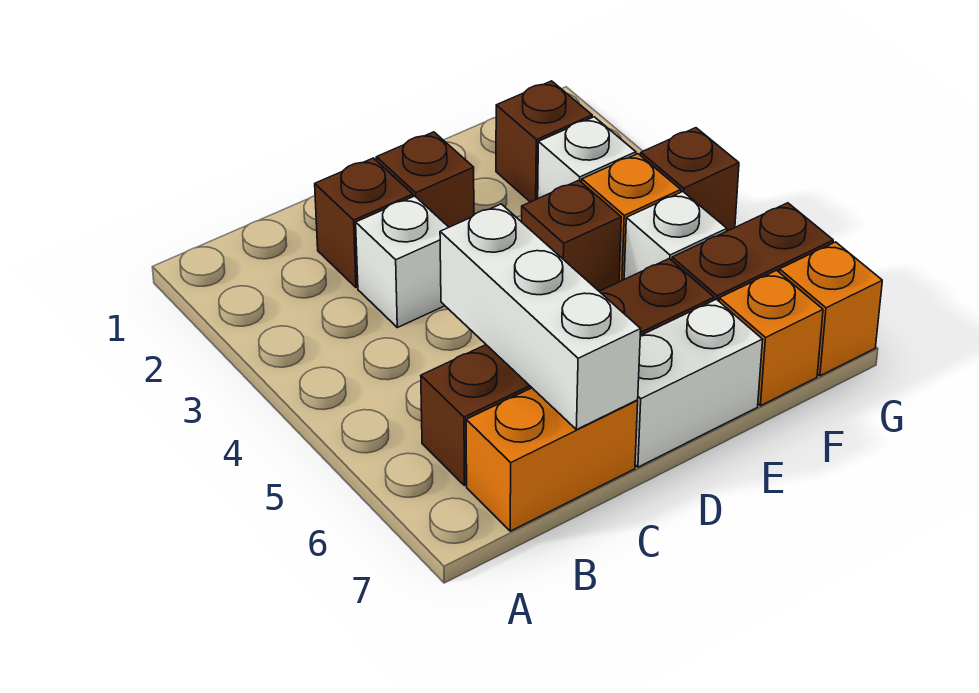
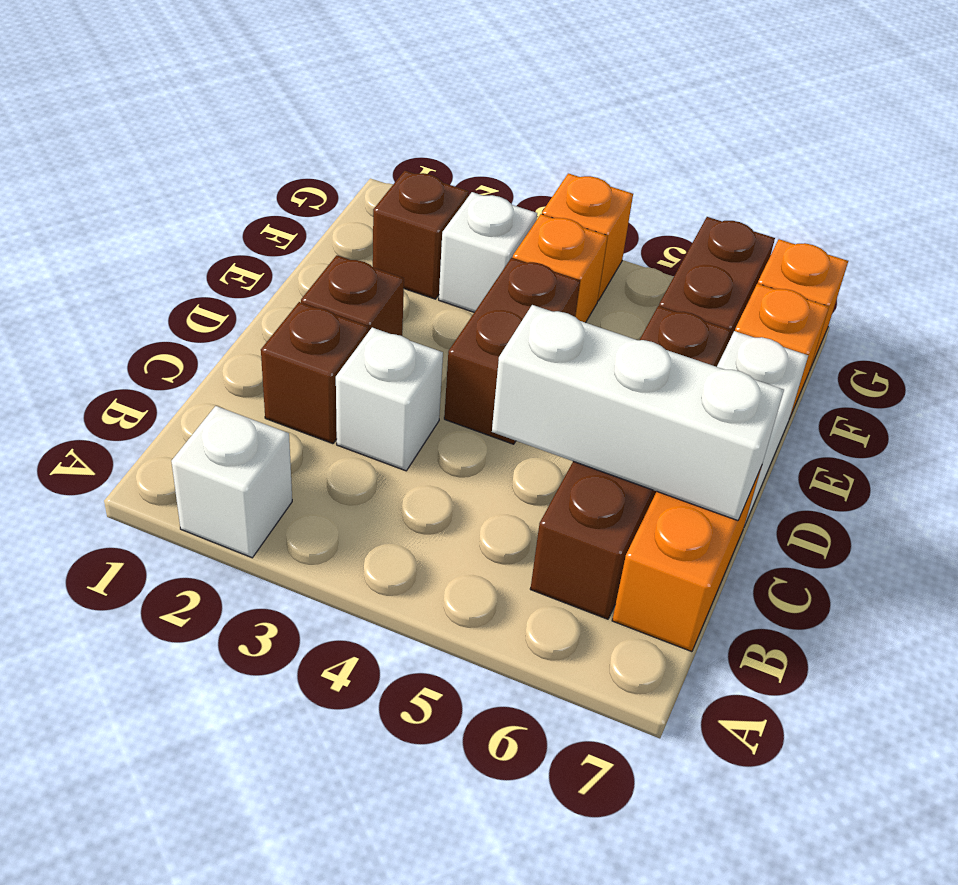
brown brick E4 level 1 -> brown brick D4:E4 level 1
white brick F5 level 1 -> white brick A2 level 1
brown brick G4 level 1 -> orange brick G4 level 1

